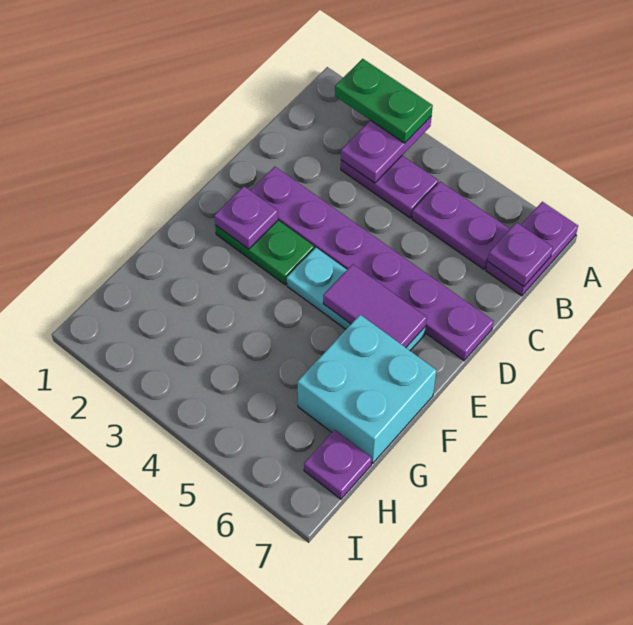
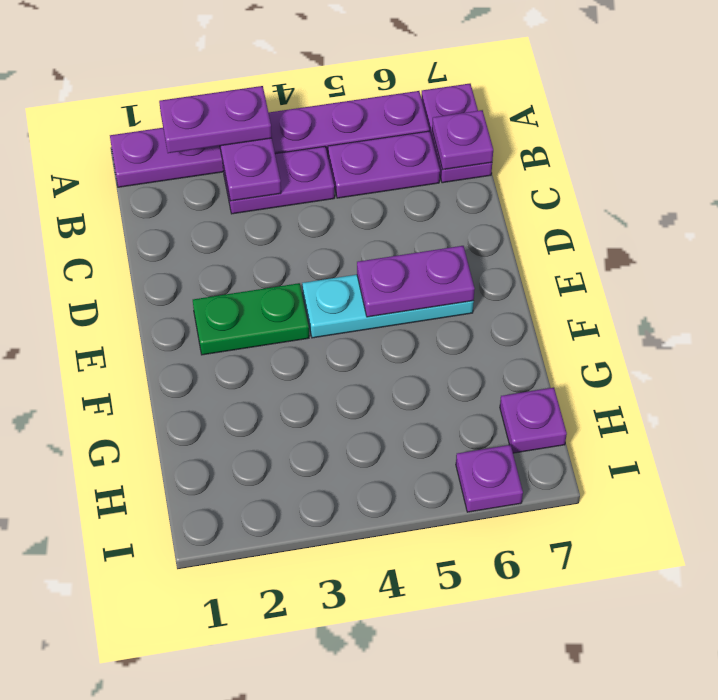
green plate A2:A3 level 3 -> purple plate A2:A3 level 3
purple plate D2:D7 level 1 -> purple plate A1:A6 level 1
purple plate E2 level 2 -> purple plate I6 level 1
purple tile E5:E6 level 2 -> purple plate E5:E6 level 2
cyan brick F6:G7 level 1 -> none

